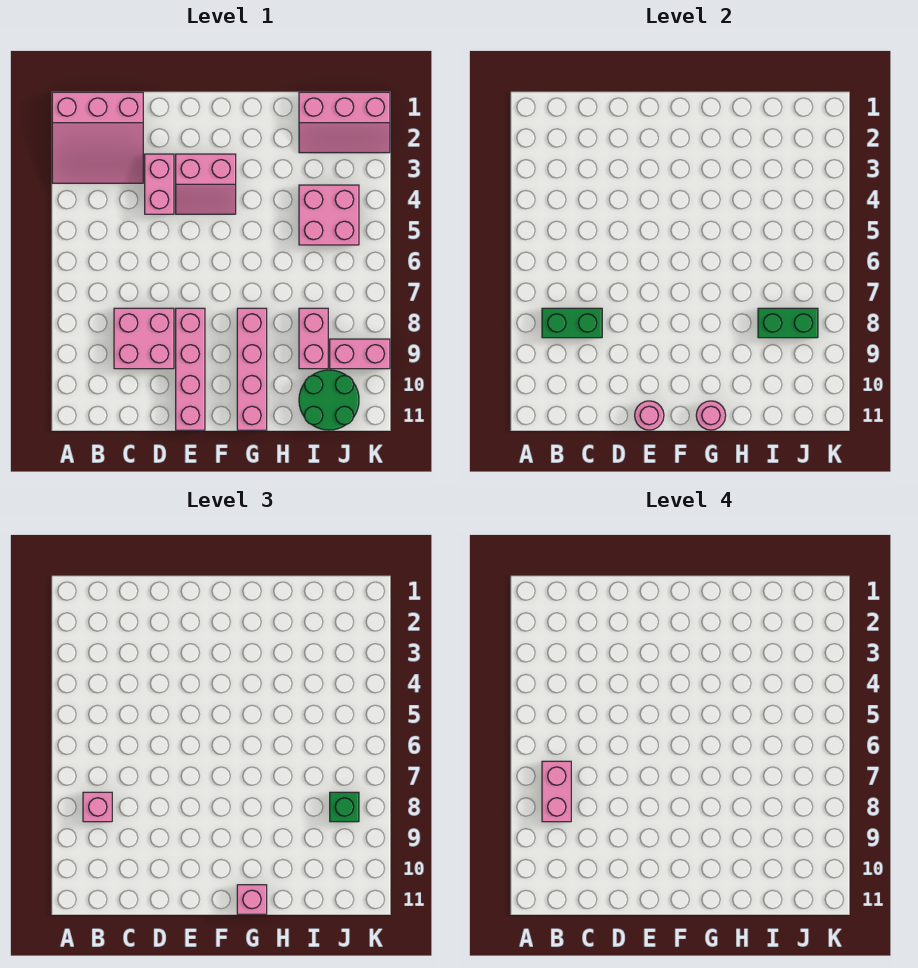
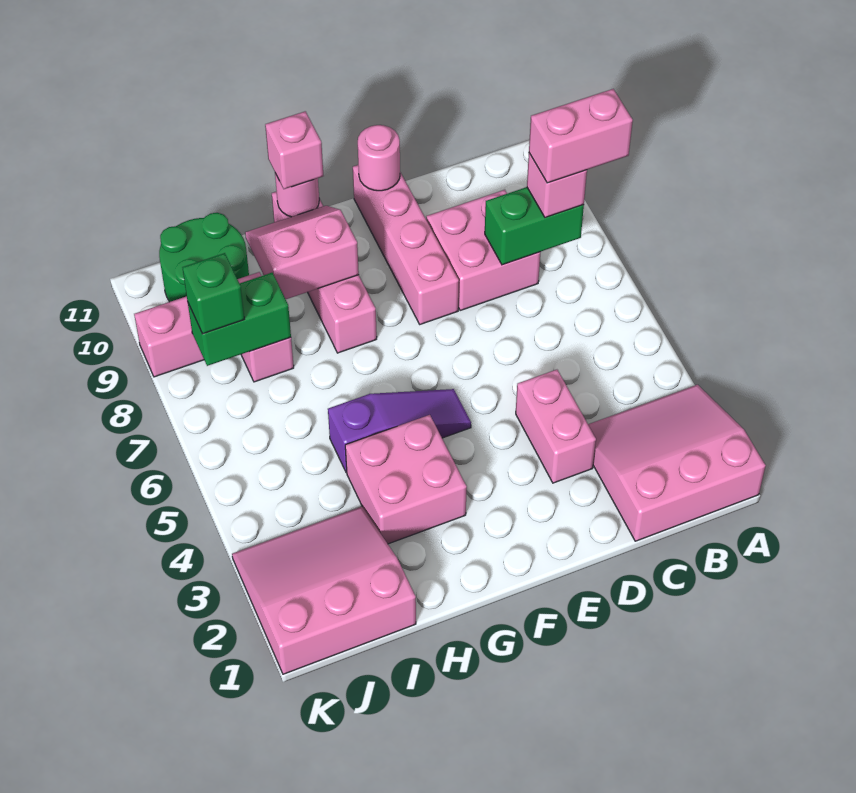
pink brick B7:B8 level 4 -> pink brick A8:B8 level 4
pink slope E3:F4 level 1 top 3 -> pink slope G9:H10 level 2 top 9
none -> purple slope F5:H5 level 1 top H
pink slope I1:K2 level 1 top 1 -> pink slope I1:K3 level 1 top 1
pink brick I4:J5 level 1 -> pink brick G3:H4 level 1

